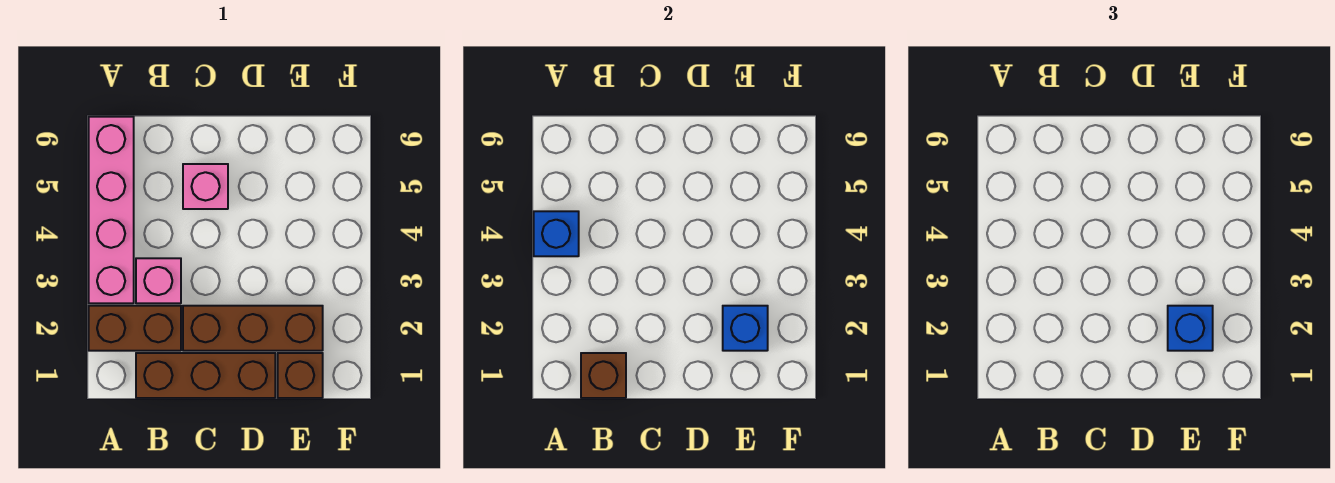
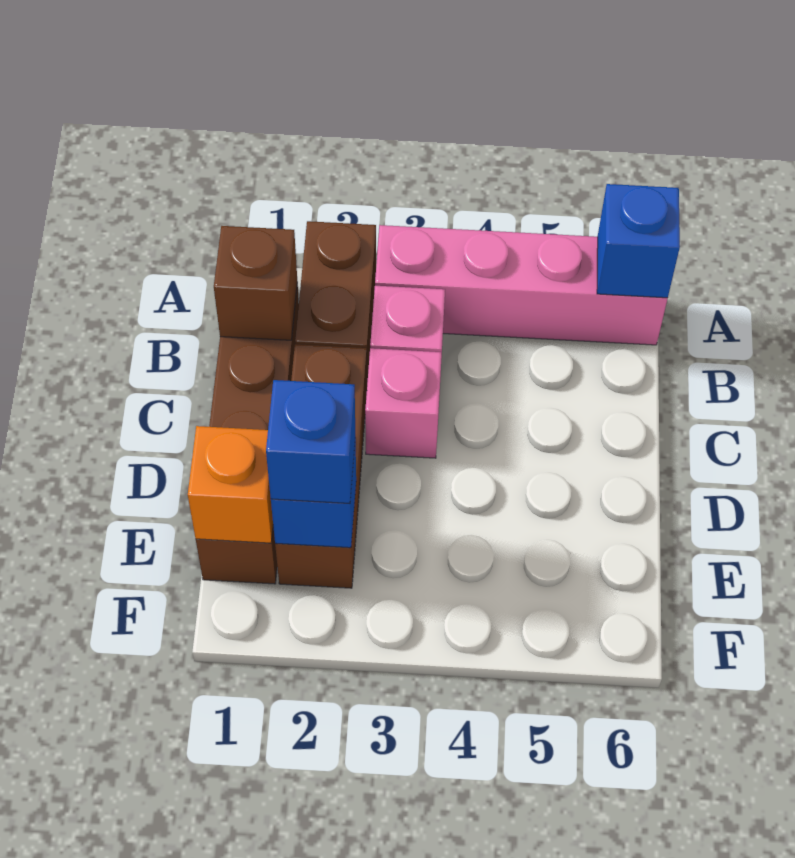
blue brick A4 level 2 -> blue brick A6 level 2
pink brick C5 level 1 -> pink brick C3 level 1
none -> orange brick E1 level 2

